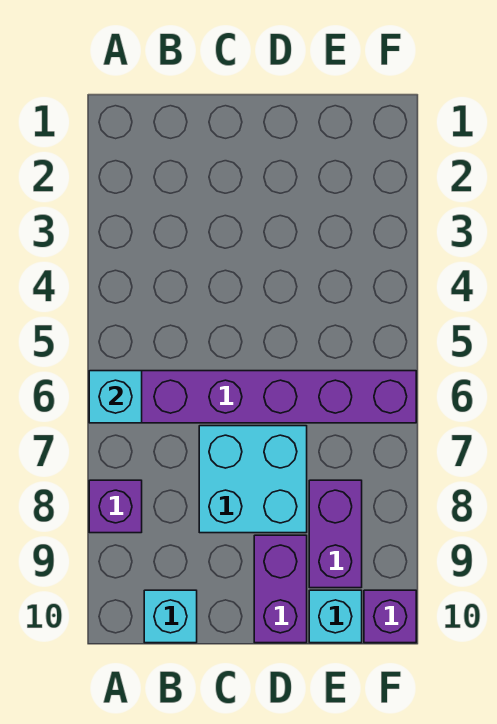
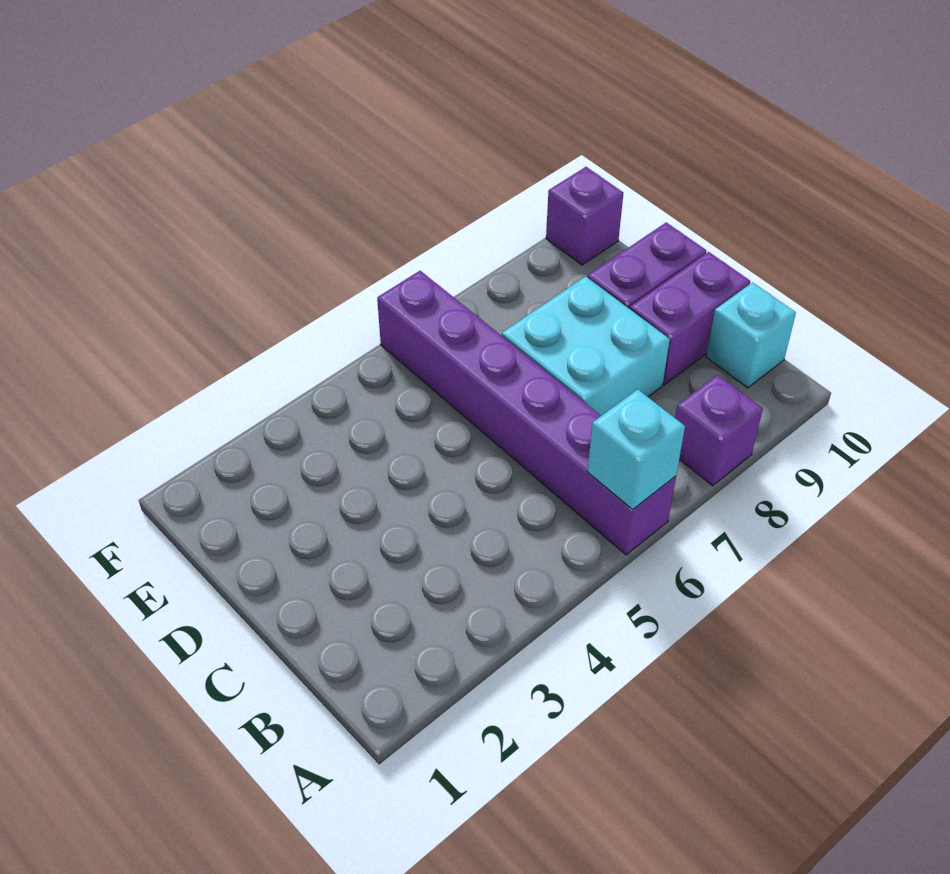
purple brick E8:E9 level 1 -> purple brick C9:C10 level 1
cyan brick E10 level 1 -> none

